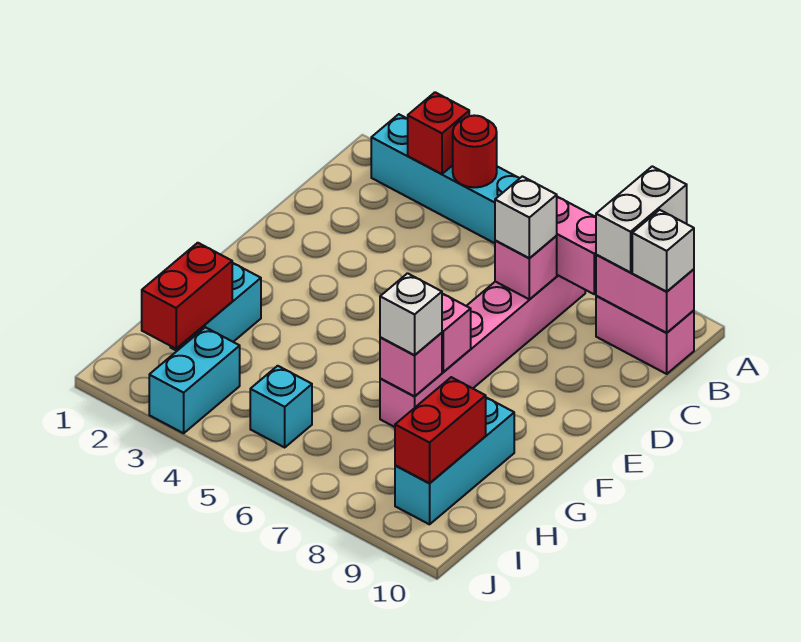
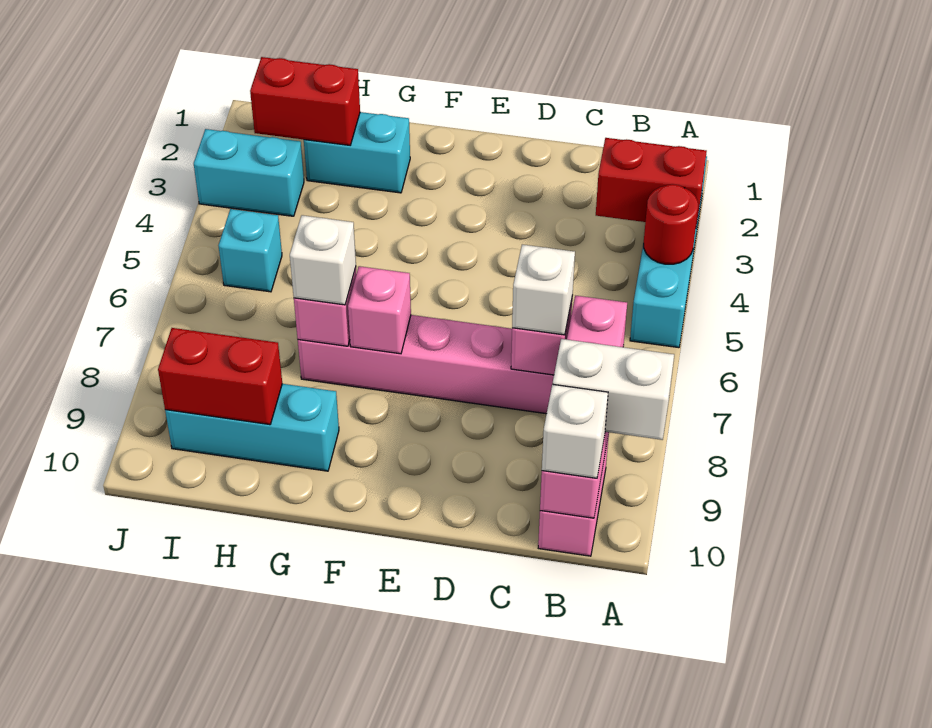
red brick A3 level 2 -> red brick A3:B3 level 2

